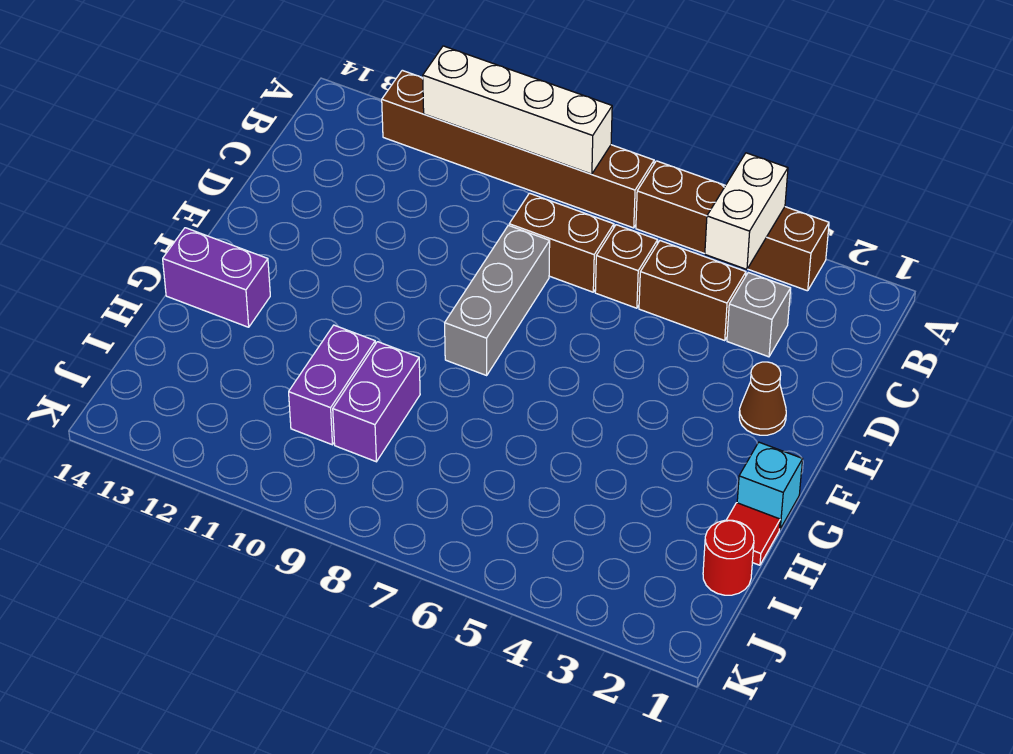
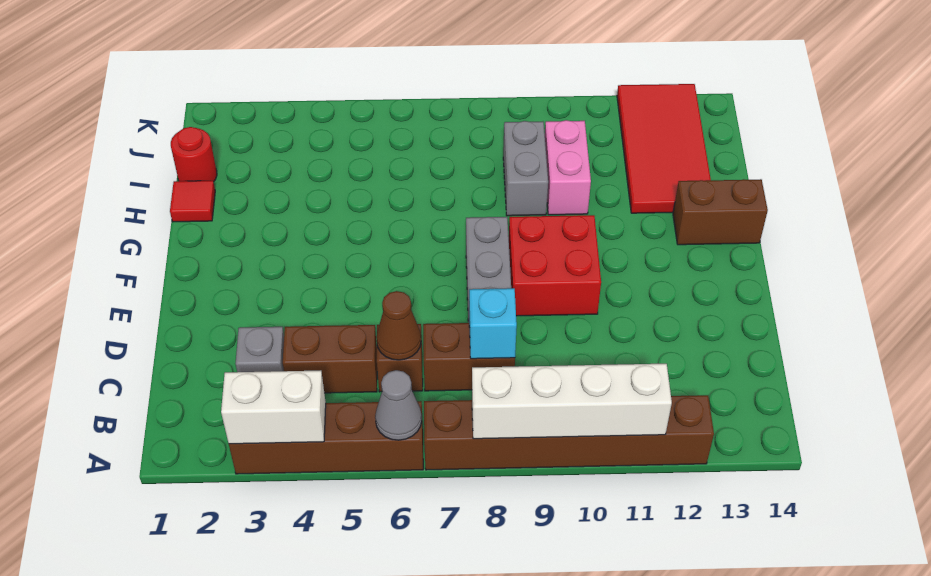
white brick A4:B4 level 2 -> white brick A3:A4 level 2
none -> grey cone A6 level 2
brown cone E2 level 1 -> brown cone C6 level 2
none -> red brick E9:F10 level 1
cyan brick G1 level 1 -> cyan brick C8 level 2
purple brick G13:G14 level 1 -> brown brick G13:G14 level 1
purple brick H9:I9 level 1 -> grey brick H9:I9 level 1
purple brick H10:I10 level 1 -> pink brick H10:I10 level 1
none -> red tile H12:K13 level 1

